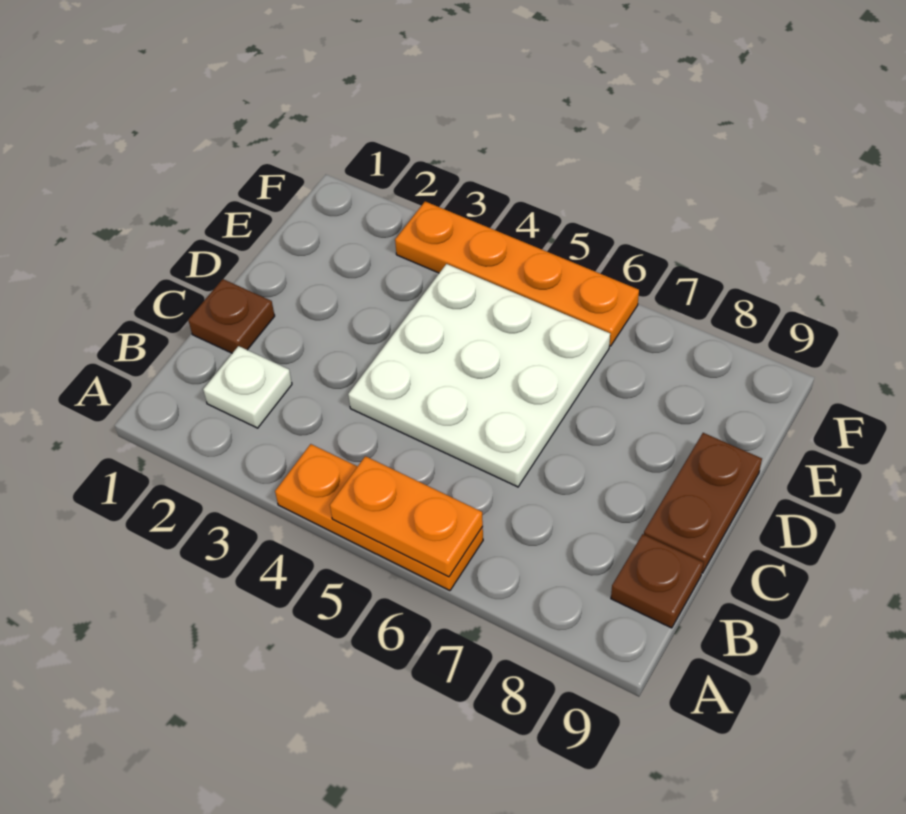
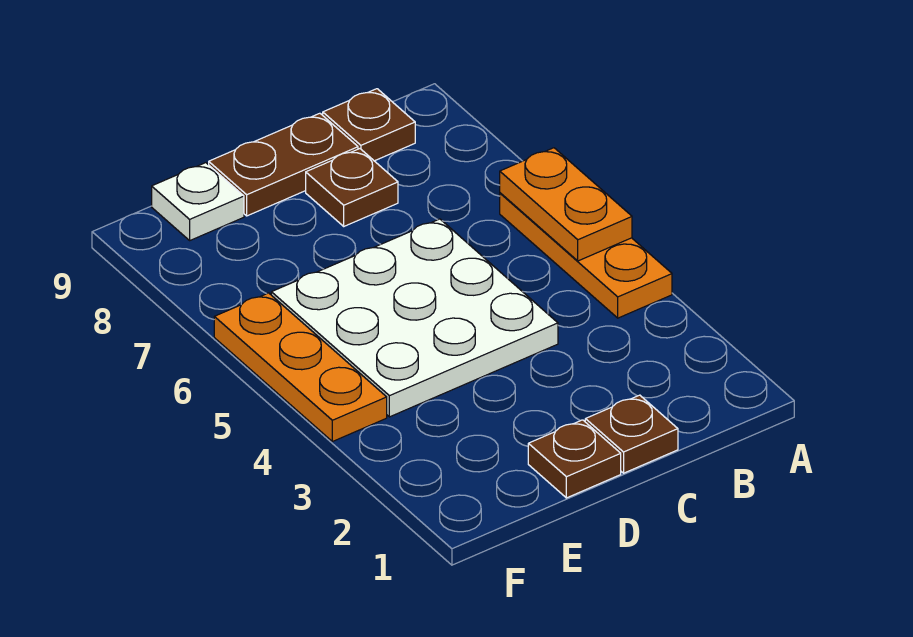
white plate B2 level 1 -> white plate E9 level 1
none -> brown plate C8 level 1
none -> brown plate D1 level 1
orange plate F3:F6 level 1 -> orange plate F4:F6 level 1

